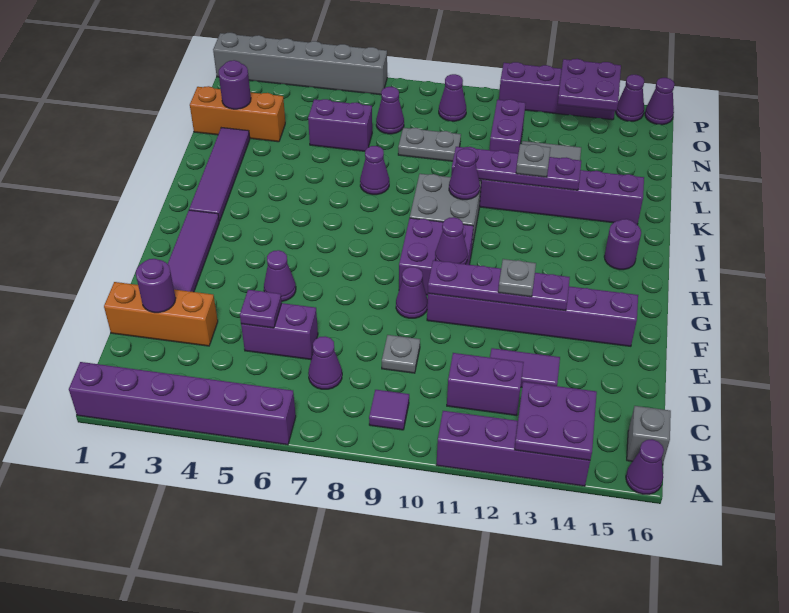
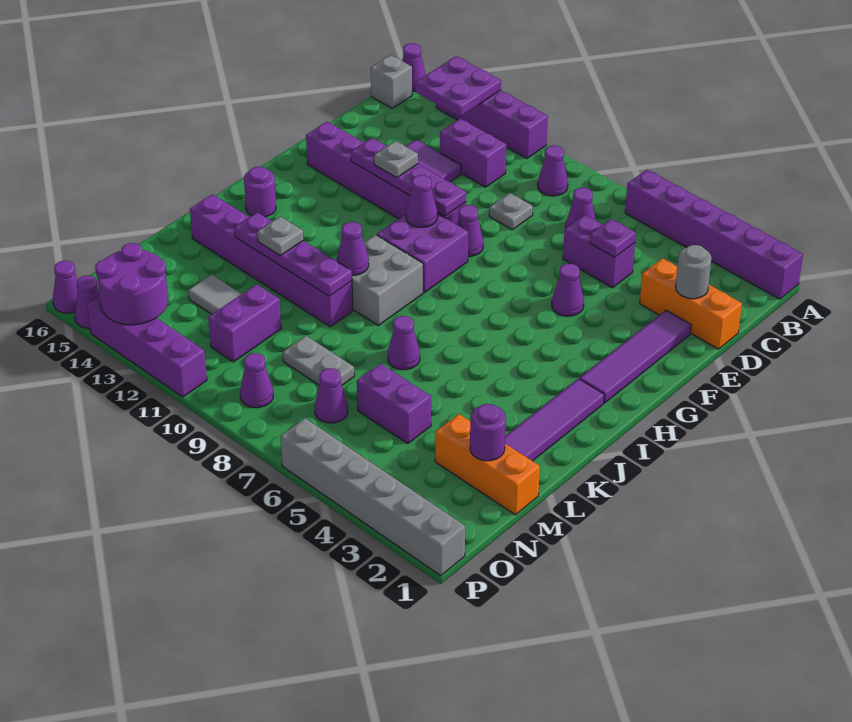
purple tile B9 level 1 -> purple cone B9 level 1
purple round brick D2 level 2 -> grey round brick D2 level 2
purple plate O13:P14 level 2 -> purple round brick O13:P14 level 2

